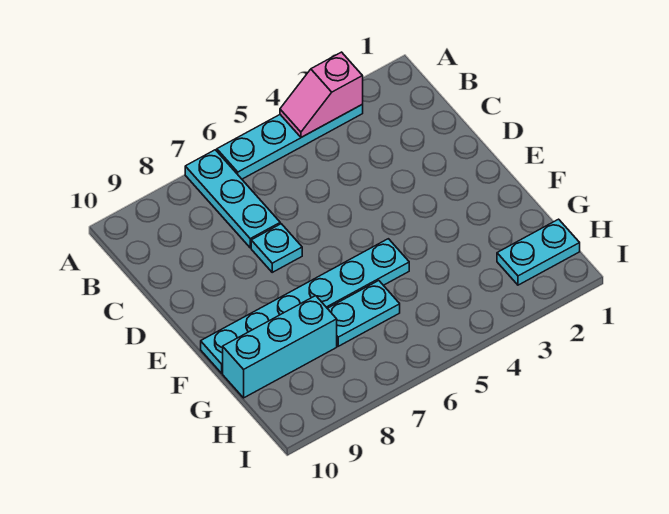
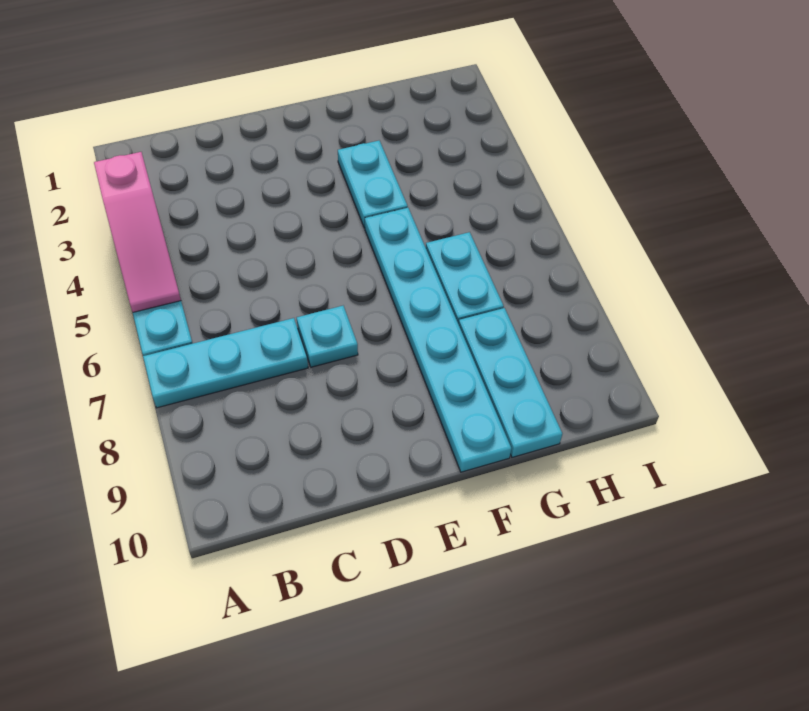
pink slope A3:A4 level 2 top 3 -> pink slope A3:A5 level 2 top 3
cyan brick G8:G10 level 1 -> cyan plate G8:G10 level 1
cyan plate H1:H2 level 1 -> cyan plate F3:F4 level 1

